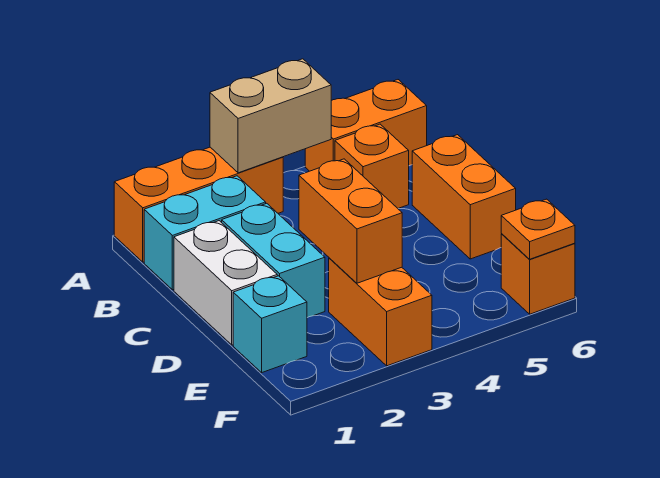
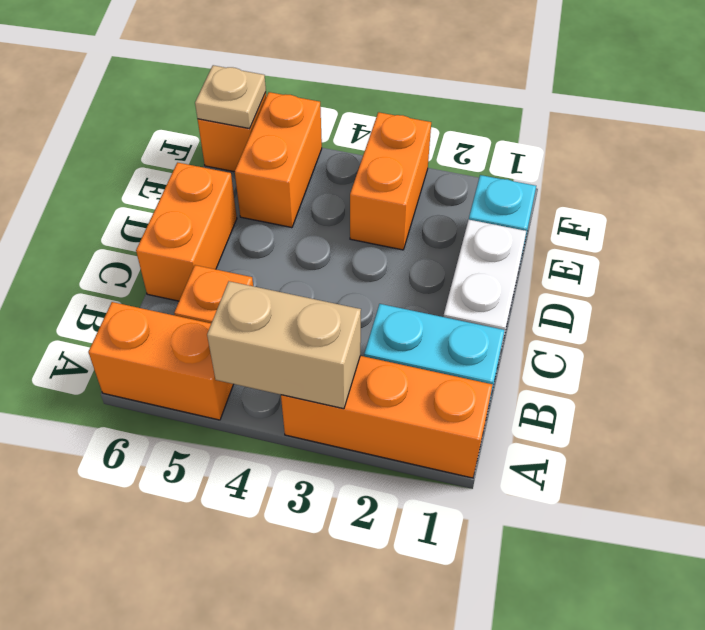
cyan brick C2:D2 level 1 -> none
orange brick D3:E3 level 2 -> orange brick E5:F5 level 1
orange plate F6 level 2 -> tan plate F6 level 2

